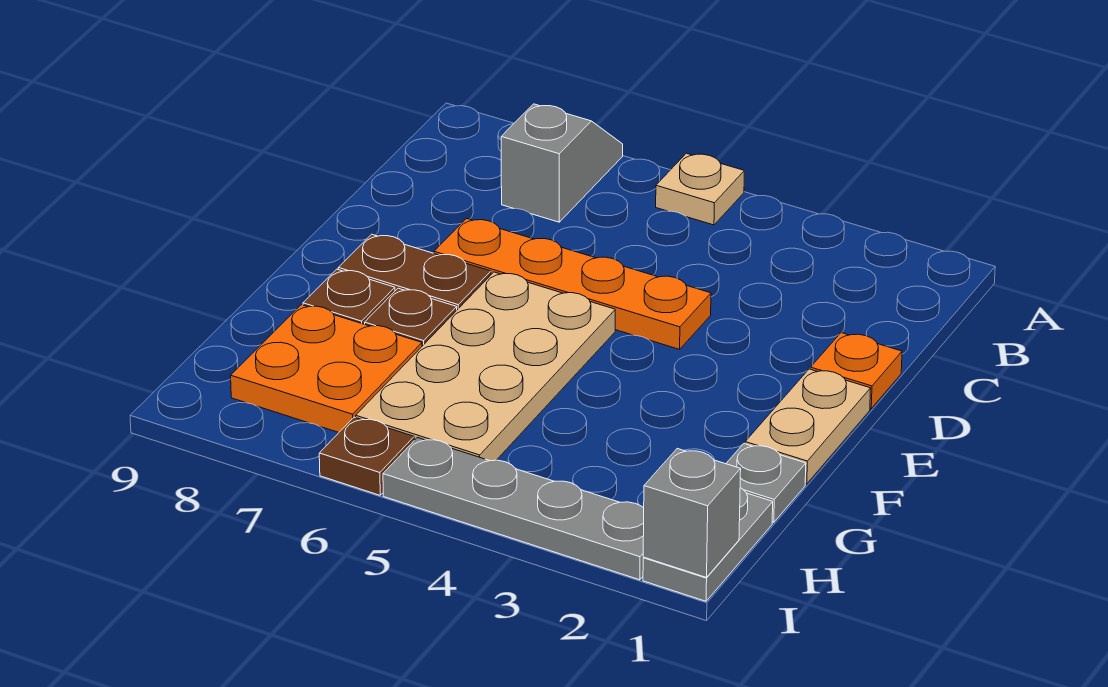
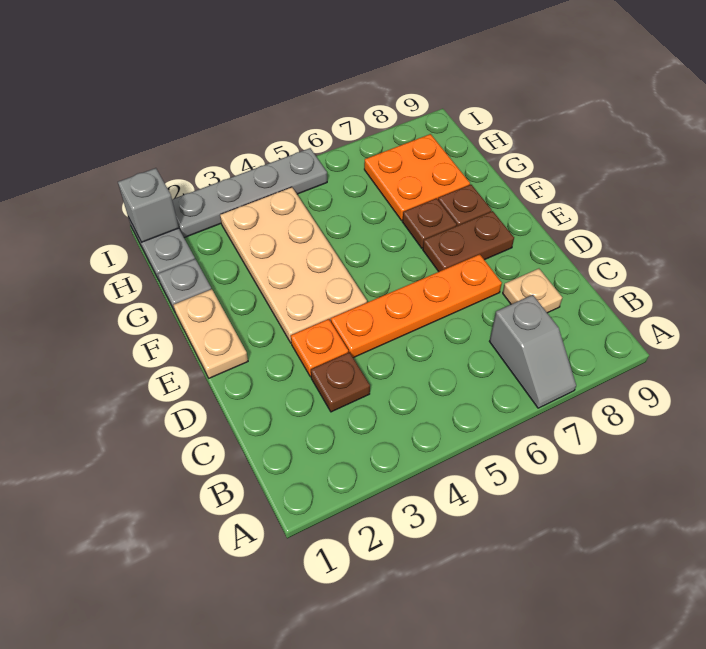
tan plate A5 level 1 -> tan plate C8 level 1
orange plate D1 level 1 -> orange plate D3 level 1
tan plate E5:H6 level 1 -> tan plate E3:H4 level 1
brown plate I6 level 1 -> brown plate C3 level 1

